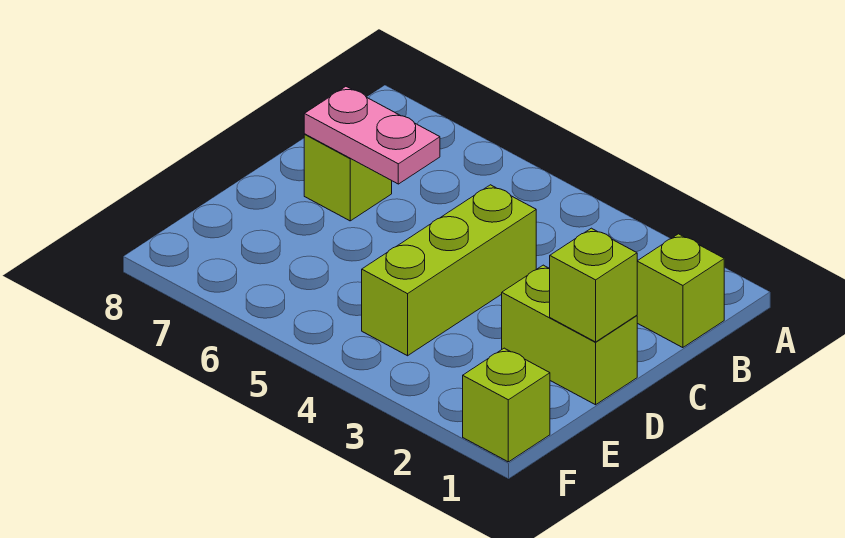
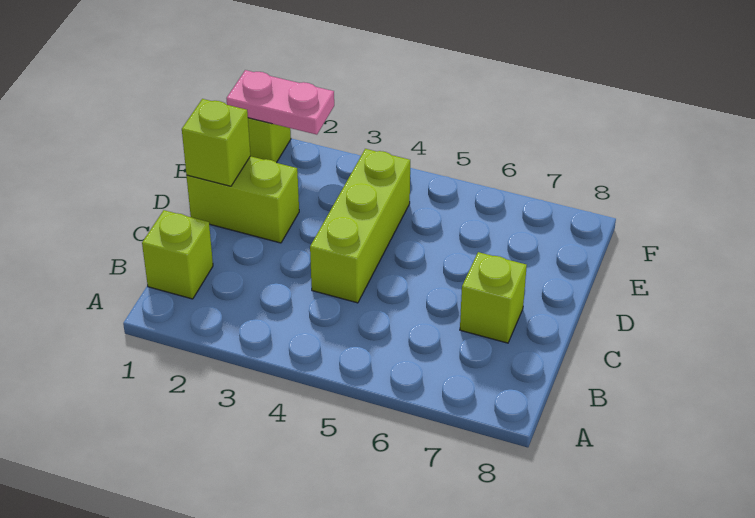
pink plate C6:C7 level 2 -> pink plate F1:F2 level 2

